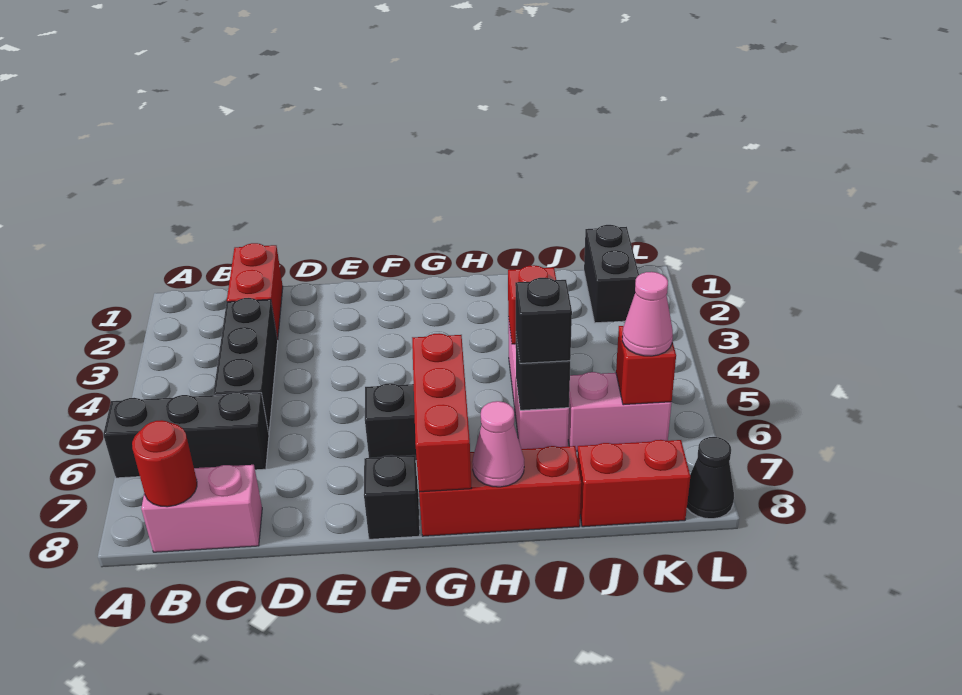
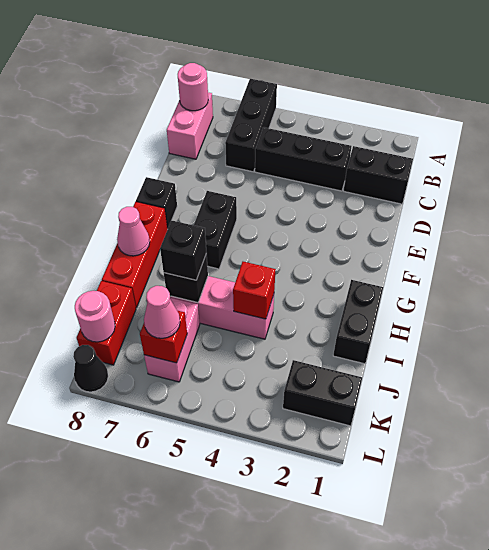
red round brick B8 level 2 -> pink round brick B8 level 2
red brick C1:C2 level 1 -> black brick C1:C2 level 1
red brick G6:G8 level 2 -> none
none -> black brick H1:I1 level 1
none -> pink round brick K8 level 2

